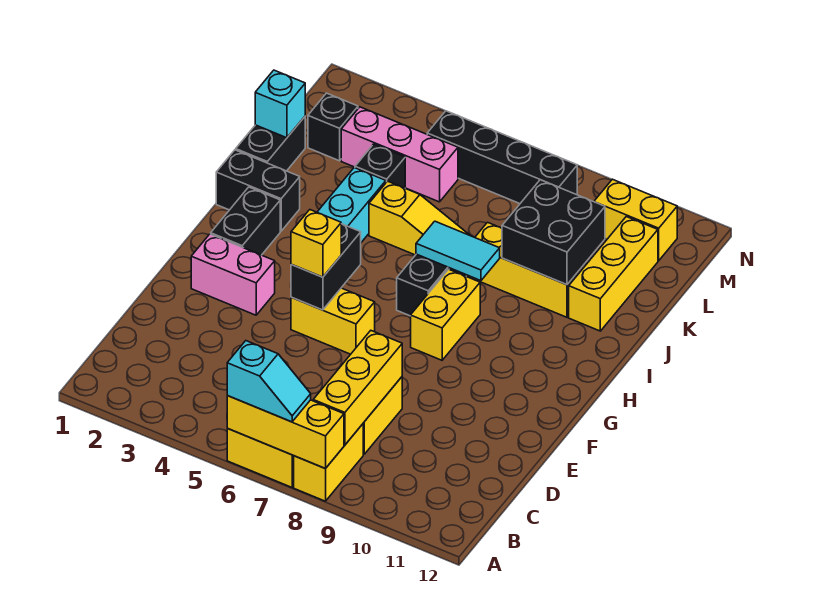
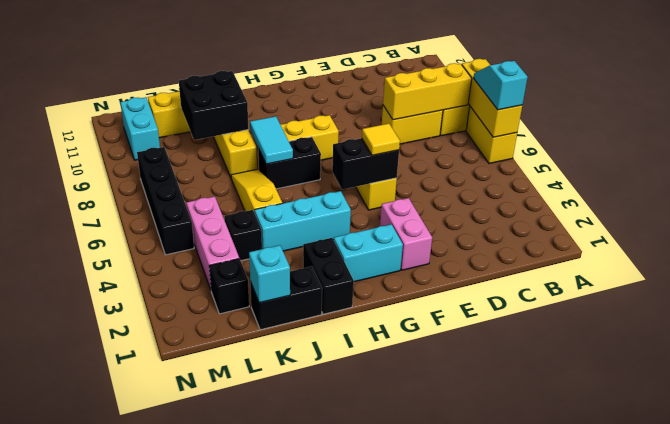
yellow brick F5 level 3 -> yellow tile F5 level 3
black brick G2:H2 level 1 -> cyan brick G2:H2 level 1
yellow brick M10:M11 level 1 -> cyan brick M10:M11 level 1

